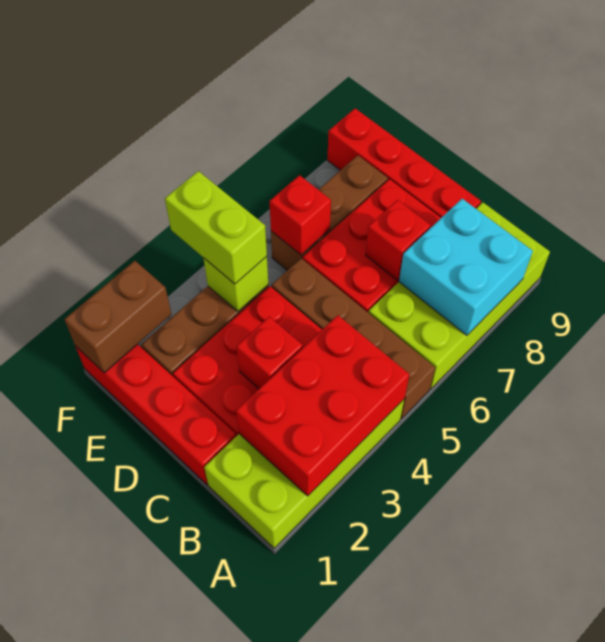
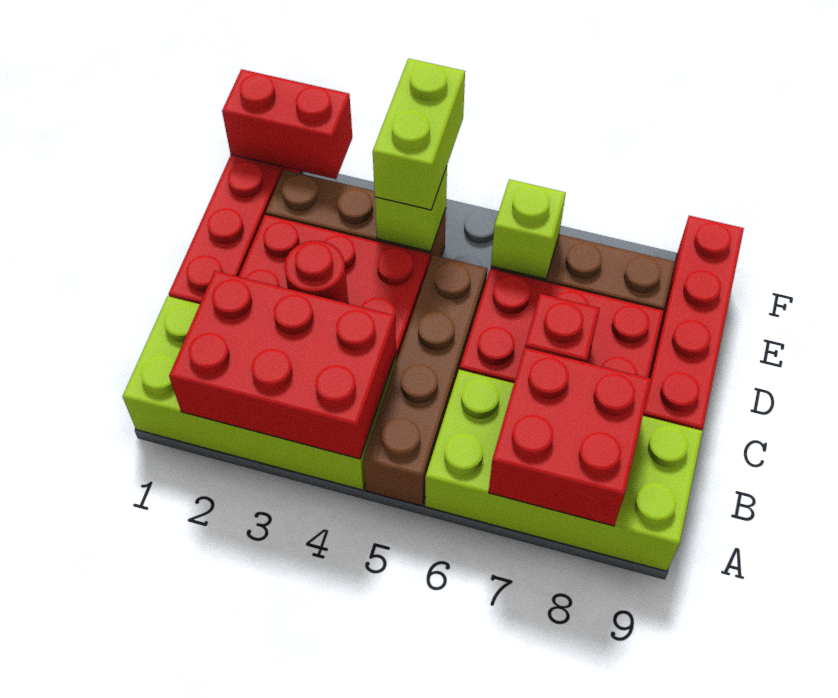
cyan brick A7:B8 level 2 -> red brick A7:B8 level 2
red brick C3 level 2 -> red round brick C3 level 2
red brick E6 level 2 -> lime brick E6 level 2
brown brick F1:F2 level 2 -> red brick F1:F2 level 2

